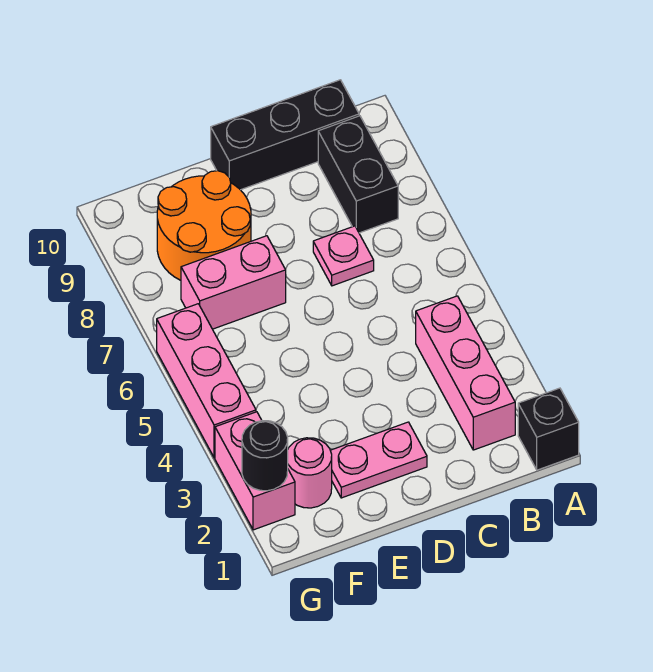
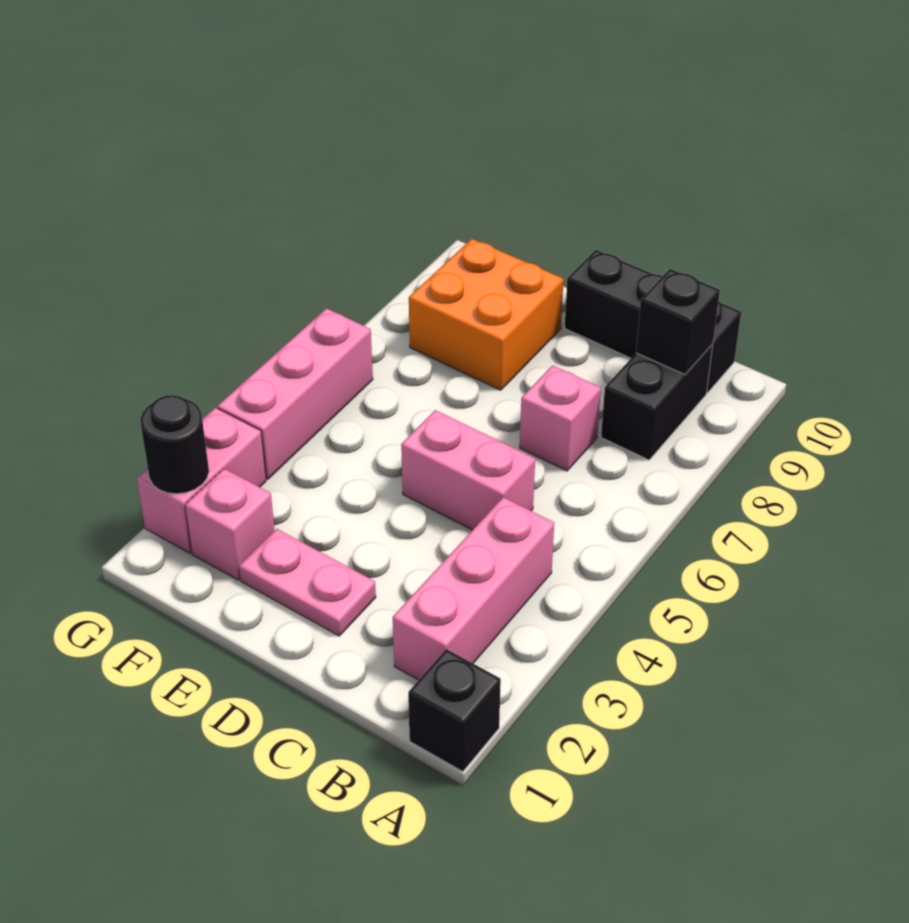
none -> black brick B9 level 2
pink plate C7 level 1 -> pink brick C7 level 1
pink brick E7:F7 level 1 -> pink brick C5:D5 level 1
orange round brick E8:F9 level 1 -> orange brick E8:F9 level 1
pink round brick F2 level 1 -> pink brick F2 level 1

